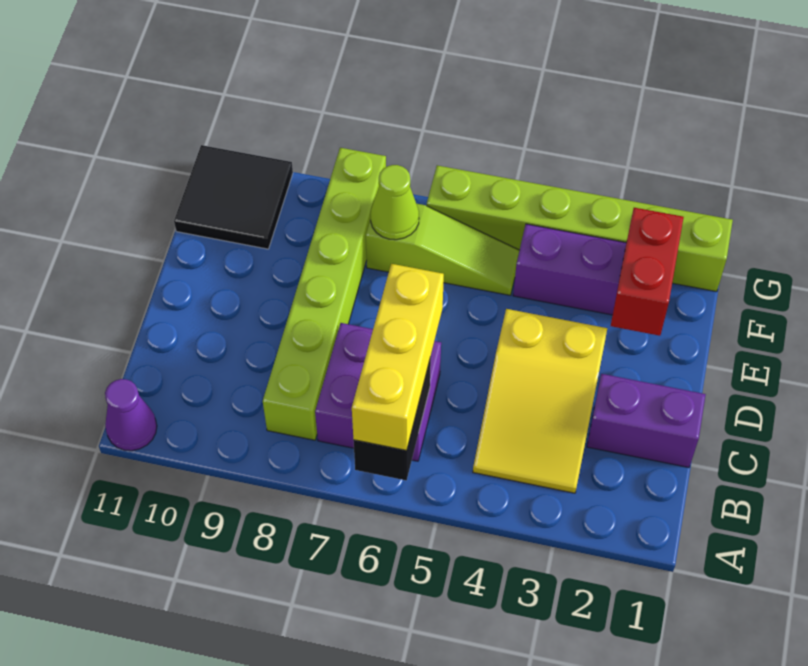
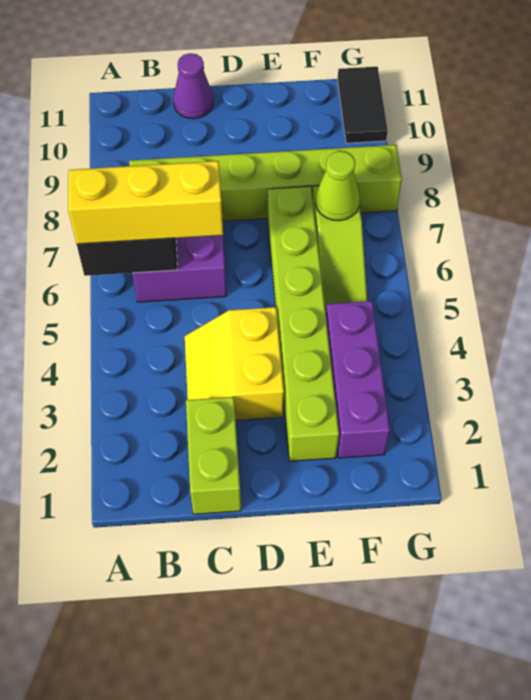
purple cone A11 level 1 -> purple cone C11 level 1
yellow slope B3:D4 level 1 top D -> yellow slope C3:D4 level 1 top D
purple brick C1:C2 level 1 -> lime brick C1:C2 level 1
red brick E2:F2 level 2 -> none
black tile F10:G11 level 1 -> black tile G10:G11 level 1
lime brick G1:G6 level 1 -> lime brick E2:E7 level 1

